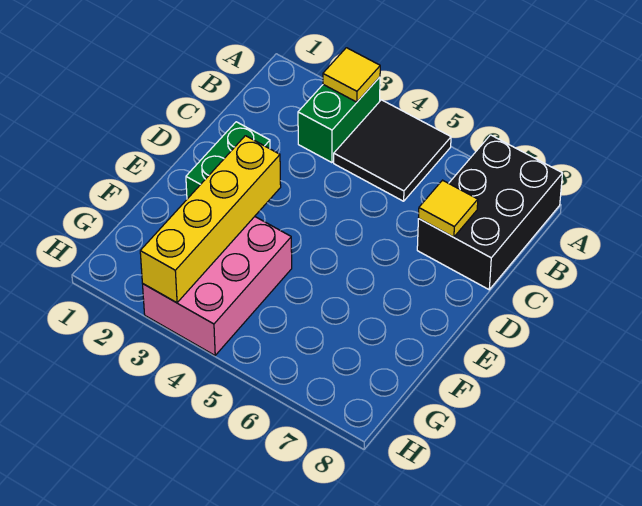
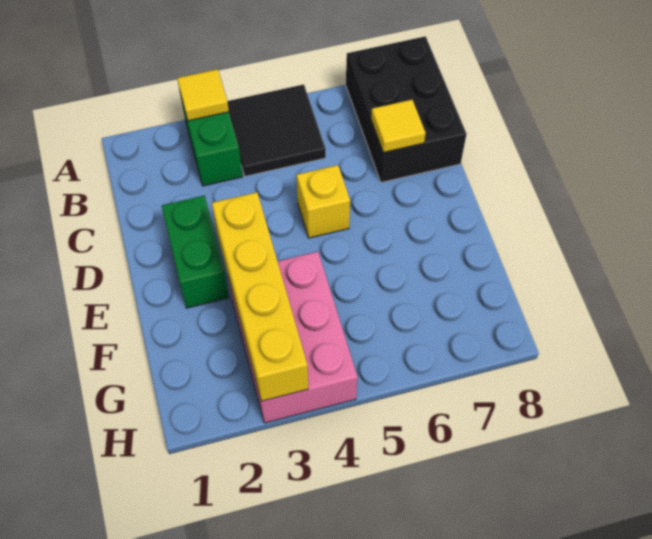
none -> yellow brick D5 level 1

